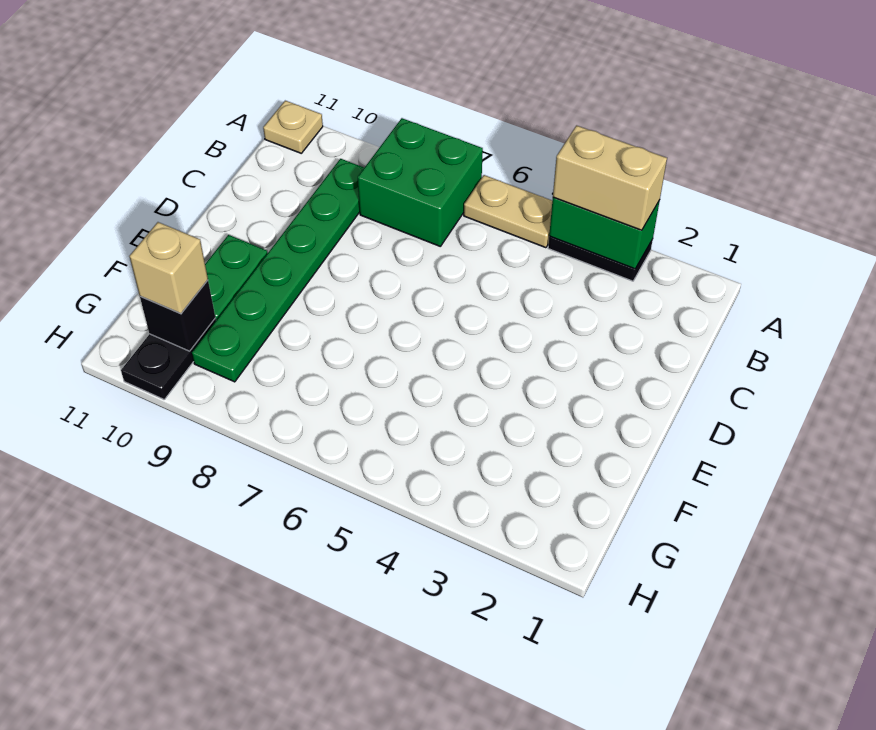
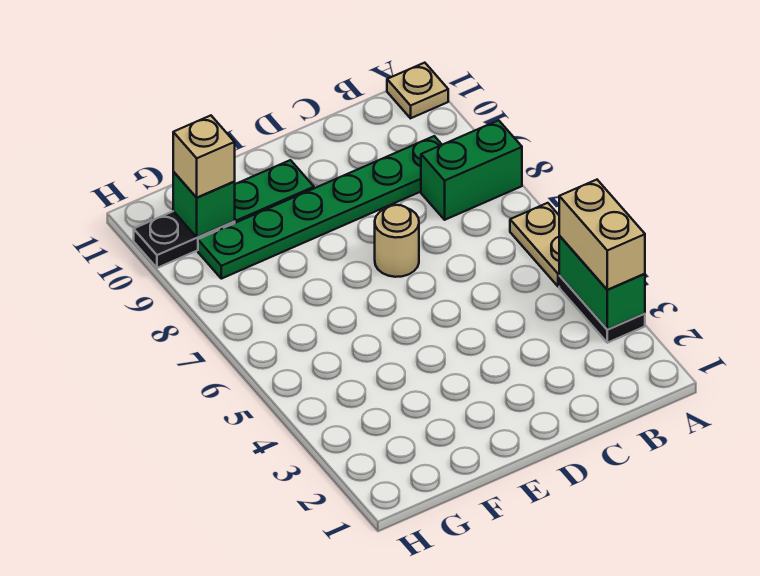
green brick A7:B8 level 1 -> green brick A8:B8 level 1
none -> tan round brick D7 level 1
black brick G10 level 2 -> green brick G10 level 2

